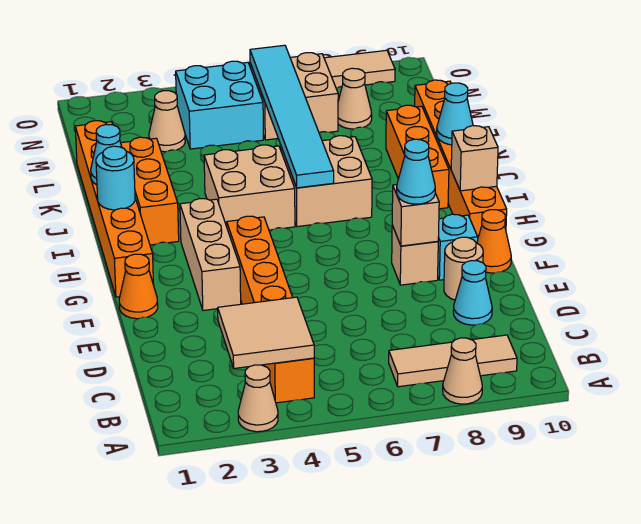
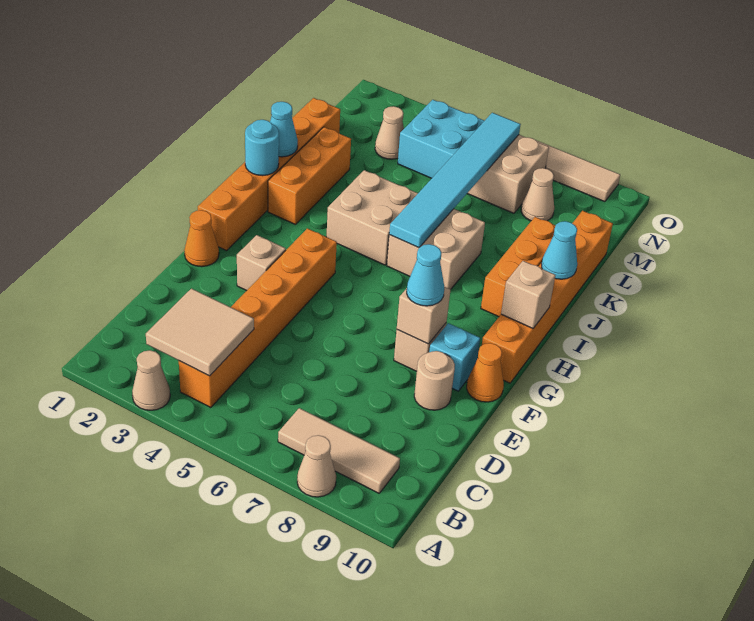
cyan cone D9 level 1 -> none
tan brick F3:H3 level 1 -> tan brick F3 level 1

